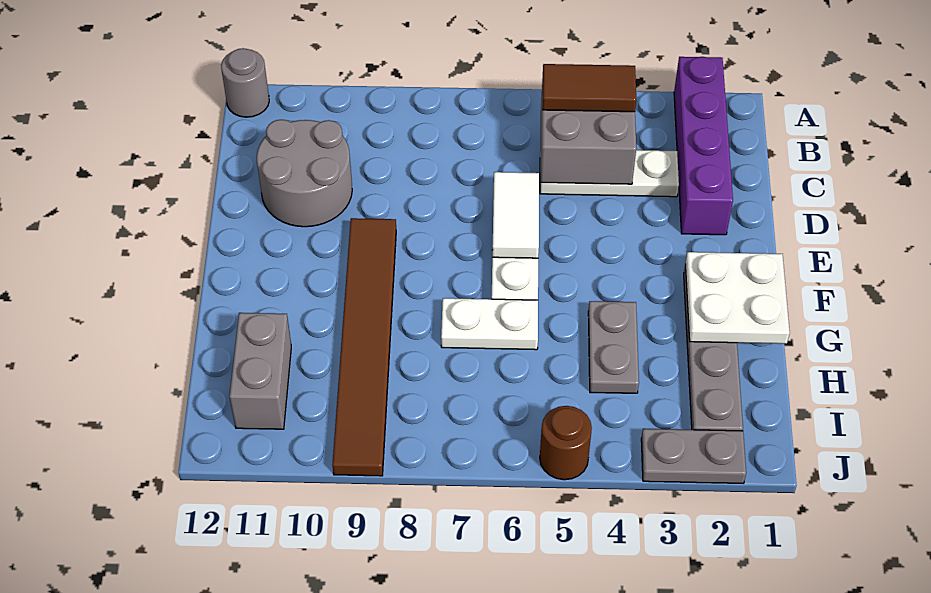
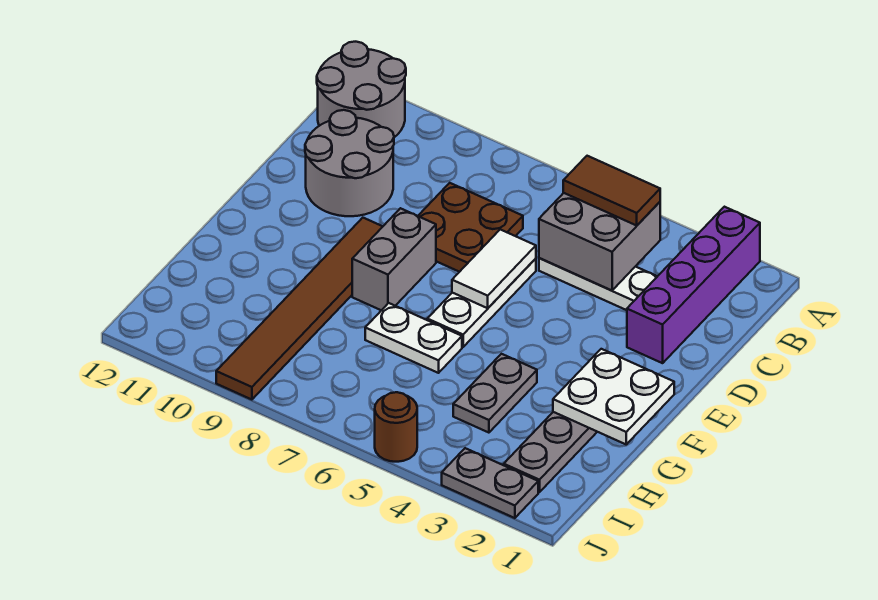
grey round brick A12 level 1 -> grey round brick A11:B12 level 1
none -> brown plate C7:D8 level 1
grey brick H11:I11 level 1 -> grey brick E8:F8 level 1

